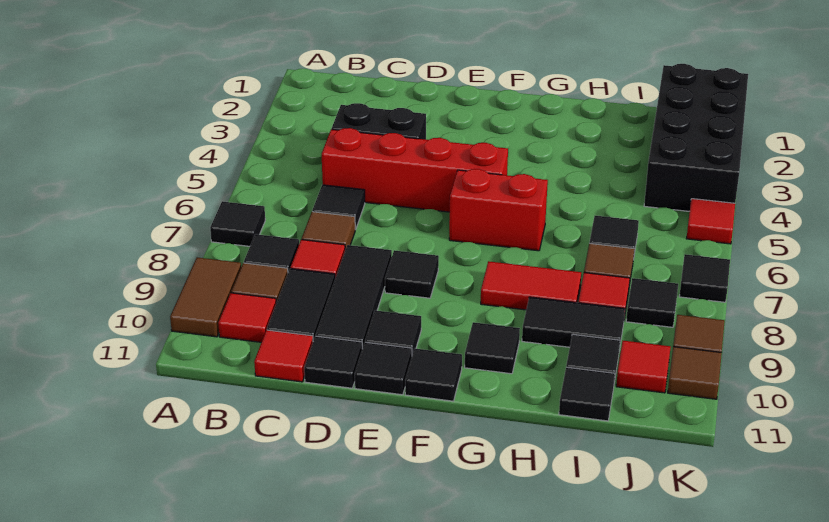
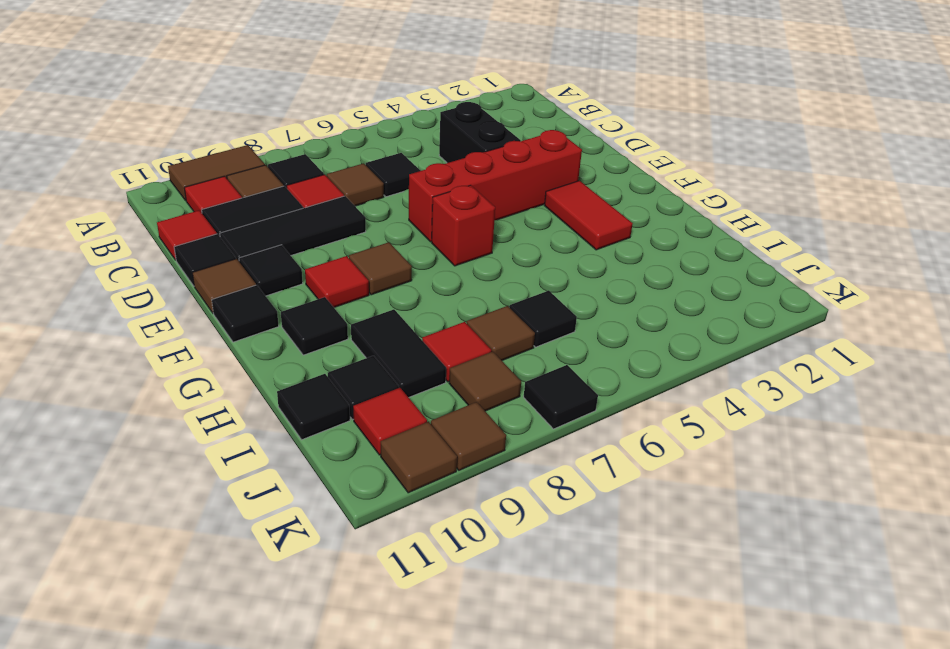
black tile A7 level 1 -> none
red brick C5:F5 level 1 -> red brick E3:E6 level 1
black tile E8 level 1 -> none
black tile E11 level 1 -> brown tile E11 level 1
red brick F6:G6 level 1 -> red brick F6 level 1
none -> brown tile F8 level 1
red tile G8:H8 level 1 -> red tile F3:G3 level 1
black brick J1:K4 level 1 -> none
black tile J8 level 1 -> brown tile J8 level 1
red tile K5 level 1 -> red tile F9 level 1

